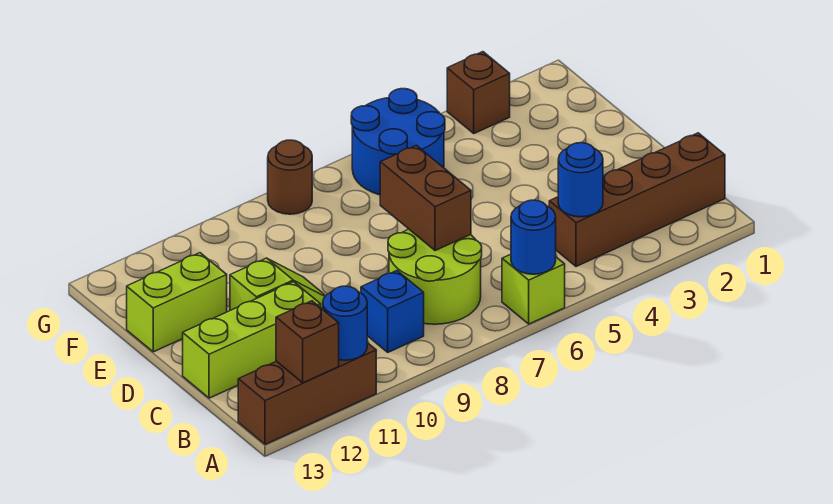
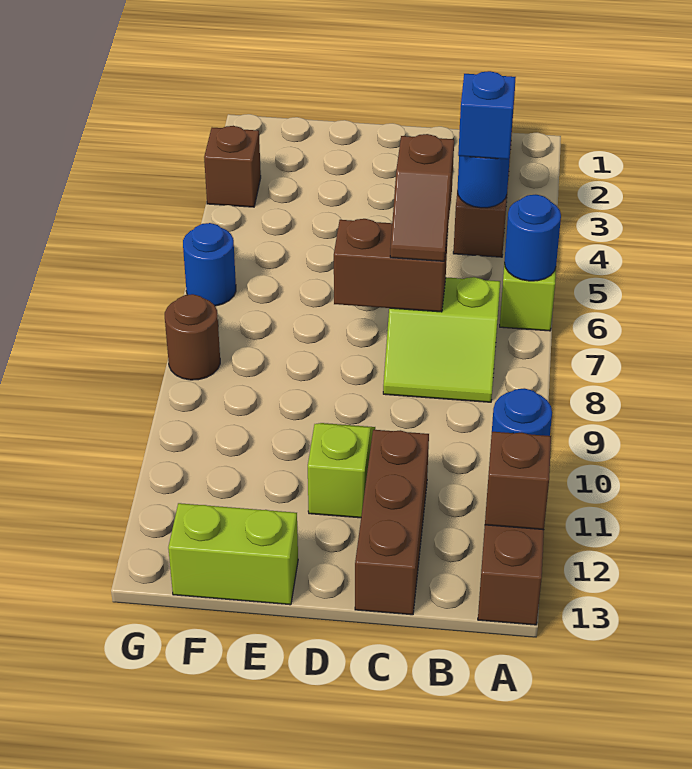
lime round brick B7:C8 level 1 -> lime slope B7:C8 level 1 top 7
blue brick B9 level 1 -> blue brick B4 level 3
none -> brown slope C6:C7 level 3 top 6
lime brick C11:C13 level 1 -> brown brick C11:C13 level 1
lime brick E12:E13 level 1 -> lime brick E13:F13 level 1
blue round brick F5:G6 level 1 -> blue round brick G6 level 1

